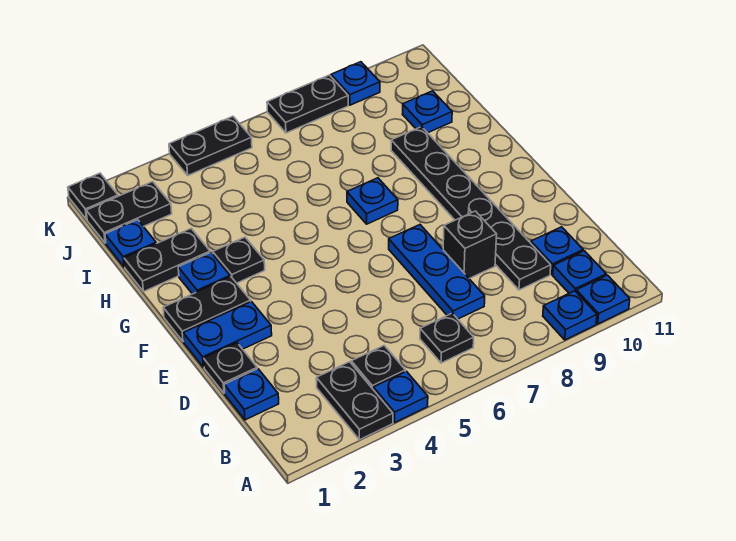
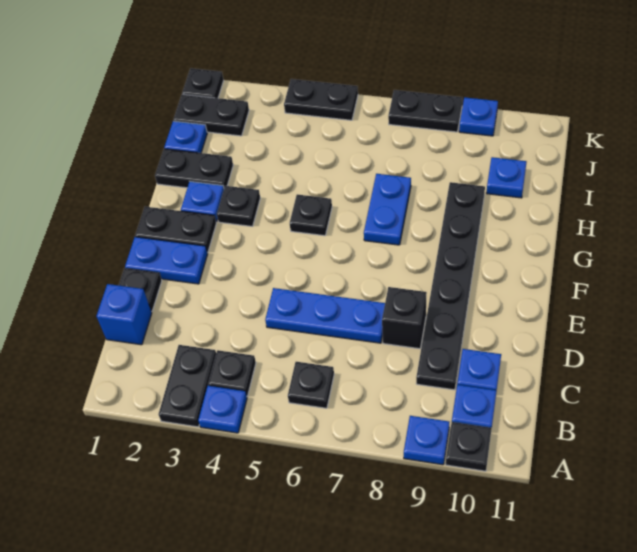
blue plate A10 level 1 -> black plate A10 level 1
blue plate C1 level 1 -> blue brick C1 level 1
blue plate C7:E7 level 1 -> blue plate D5:D7 level 1
none -> black plate G5 level 1
blue plate G7 level 1 -> blue plate G7:H7 level 1

